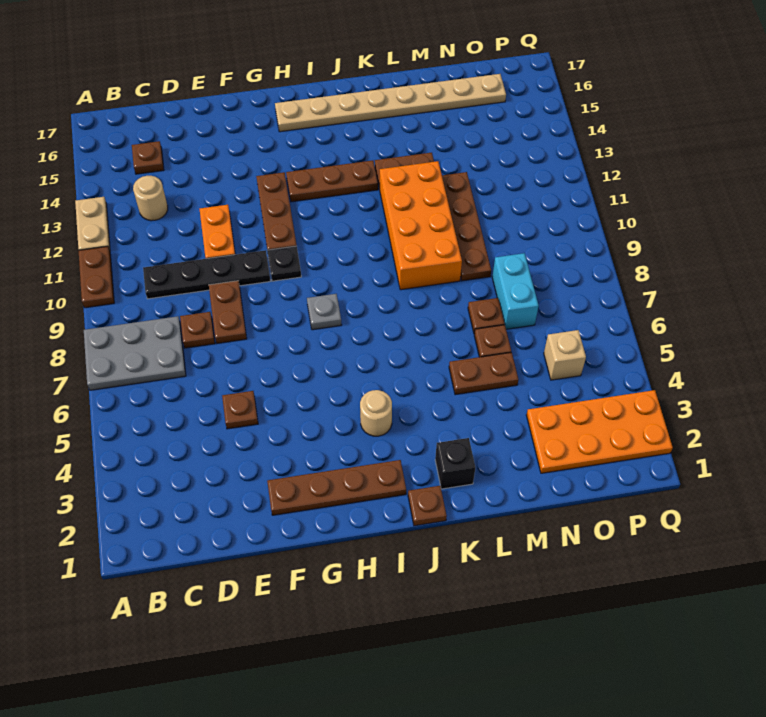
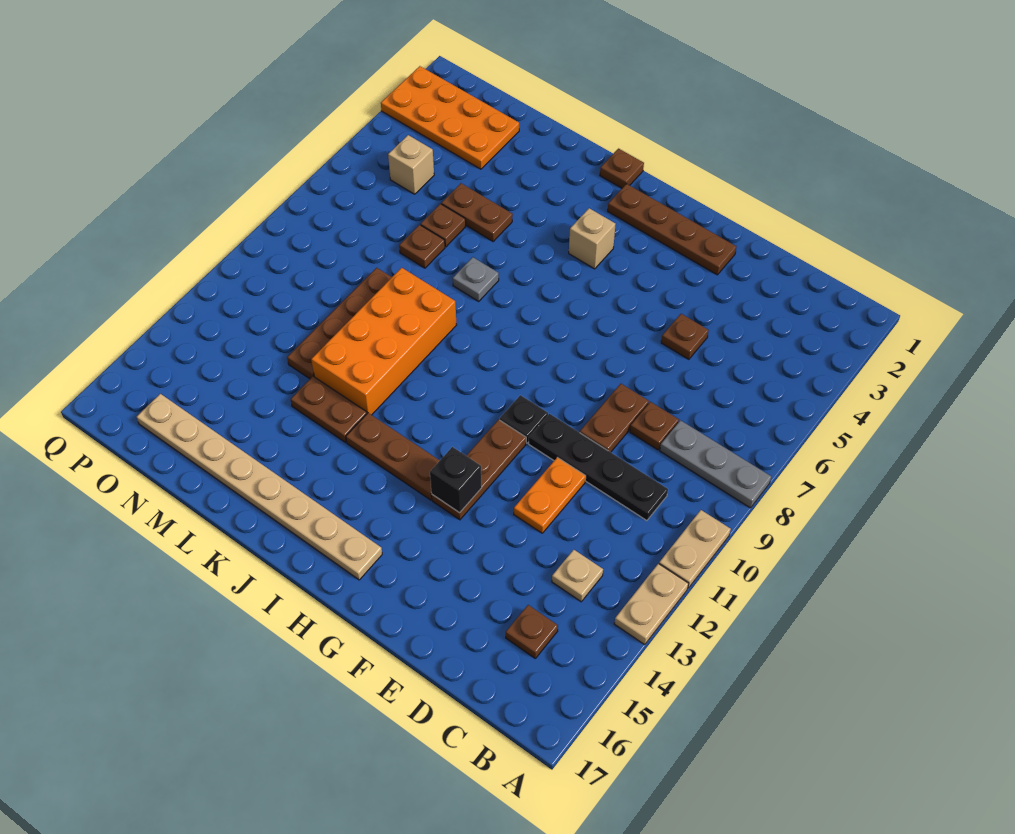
grey plate A7:C8 level 1 -> grey plate A8:C8 level 1
brown plate A10:A11 level 1 -> tan plate A10:A11 level 1
tan round brick C13 level 1 -> tan plate C13 level 1
grey plate H8 level 1 -> grey plate K7 level 1
tan round brick I4 level 1 -> tan brick I4 level 1
black brick K2 level 1 -> black brick G13 level 2
cyan brick N7:N8 level 1 -> none

